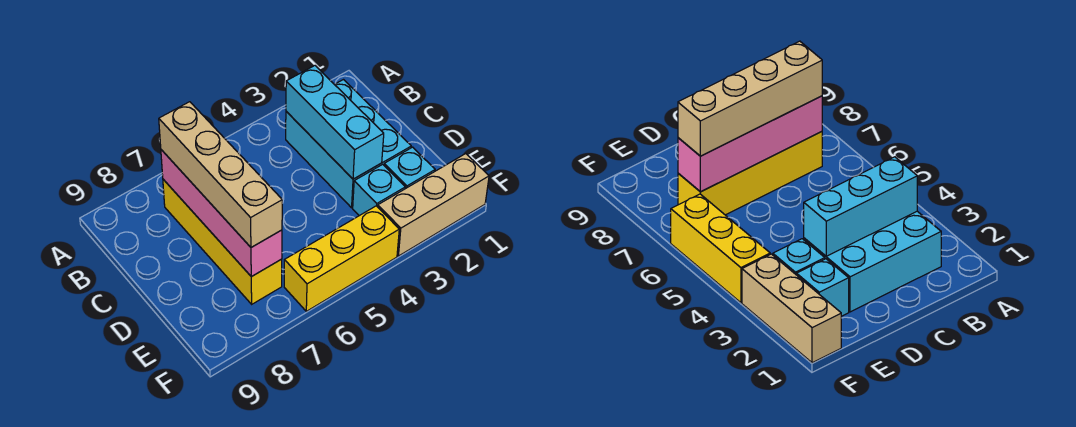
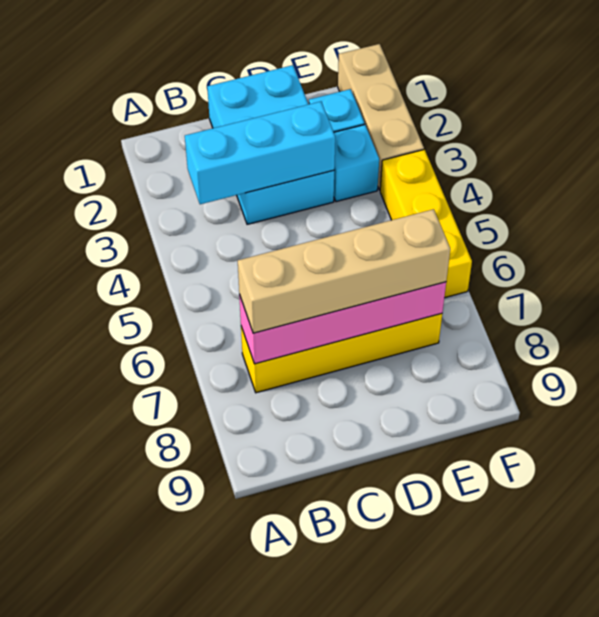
cyan brick B2:D3 level 1 -> cyan brick C1:D3 level 1

